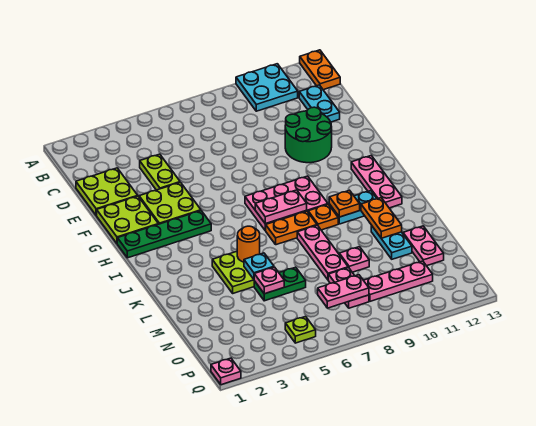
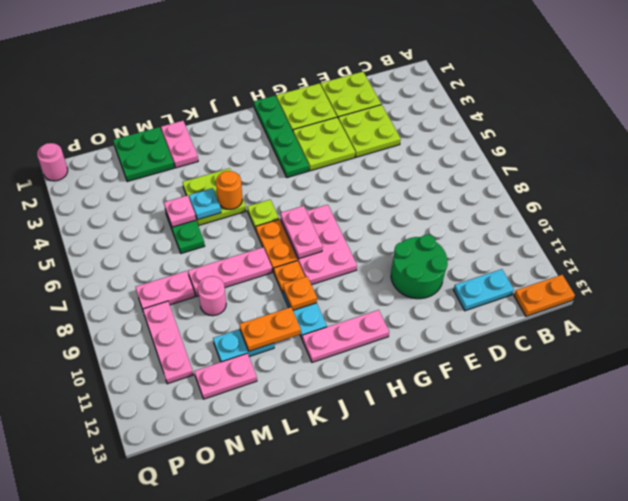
cyan plate A10:B11 level 1 -> none
lime plate D4:E4 level 1 -> lime plate D3:E4 level 1
none -> green plate M1:N2 level 1
pink plate M9 level 1 -> pink round brick M9 level 1
pink plate O7:O8 level 2 -> pink plate L1:L2 level 1
lime plate P5 level 1 -> lime plate J6 level 1
pink plate Q1 level 1 -> pink round brick Q1 level 1

